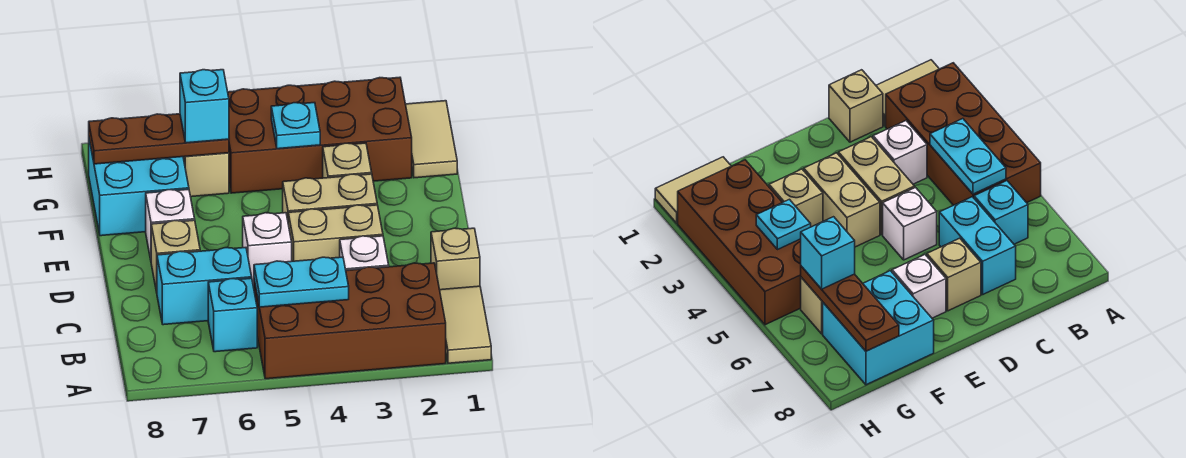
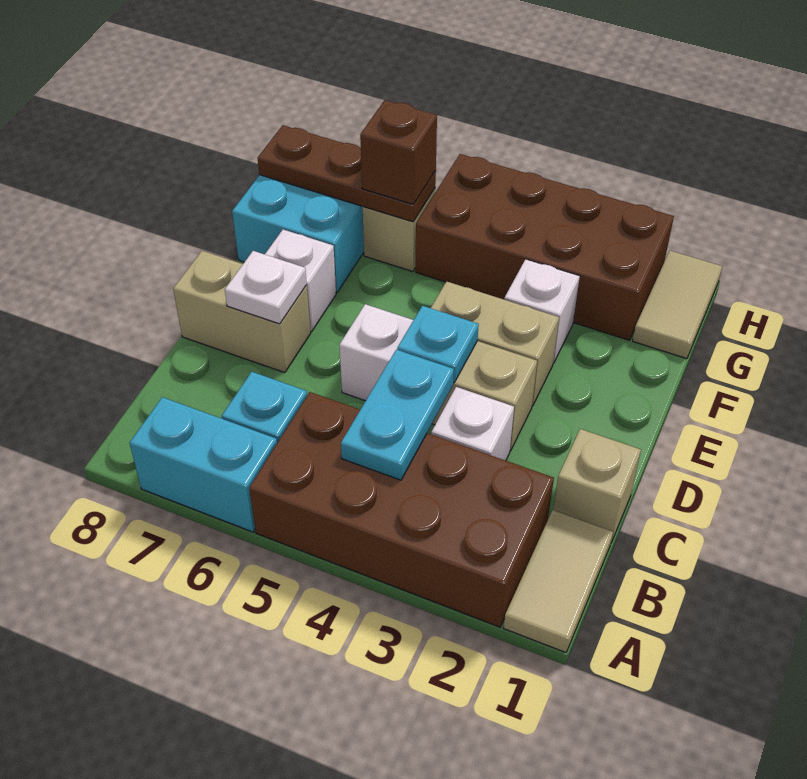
cyan plate B4:B5 level 2 -> cyan plate B4:C4 level 2
cyan brick C6:C7 level 1 -> cyan brick A6:A7 level 1
tan brick D7 level 1 -> tan brick D7:D8 level 1
none -> white plate D7 level 2
tan brick F3 level 1 -> white brick F3 level 1
cyan plate G4 level 2 -> cyan plate D4 level 2
cyan brick G6 level 3 -> brown brick G6 level 3

